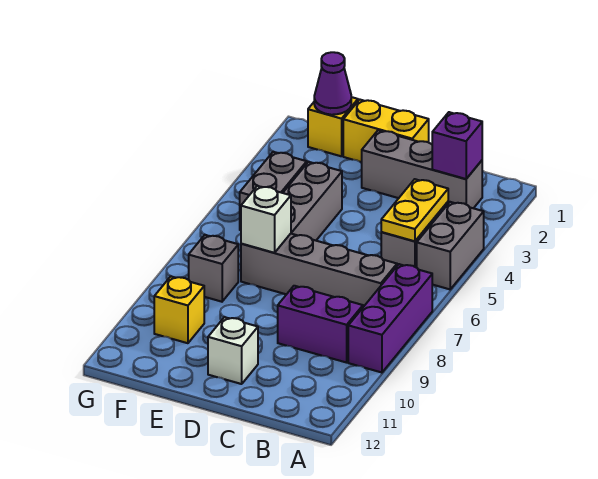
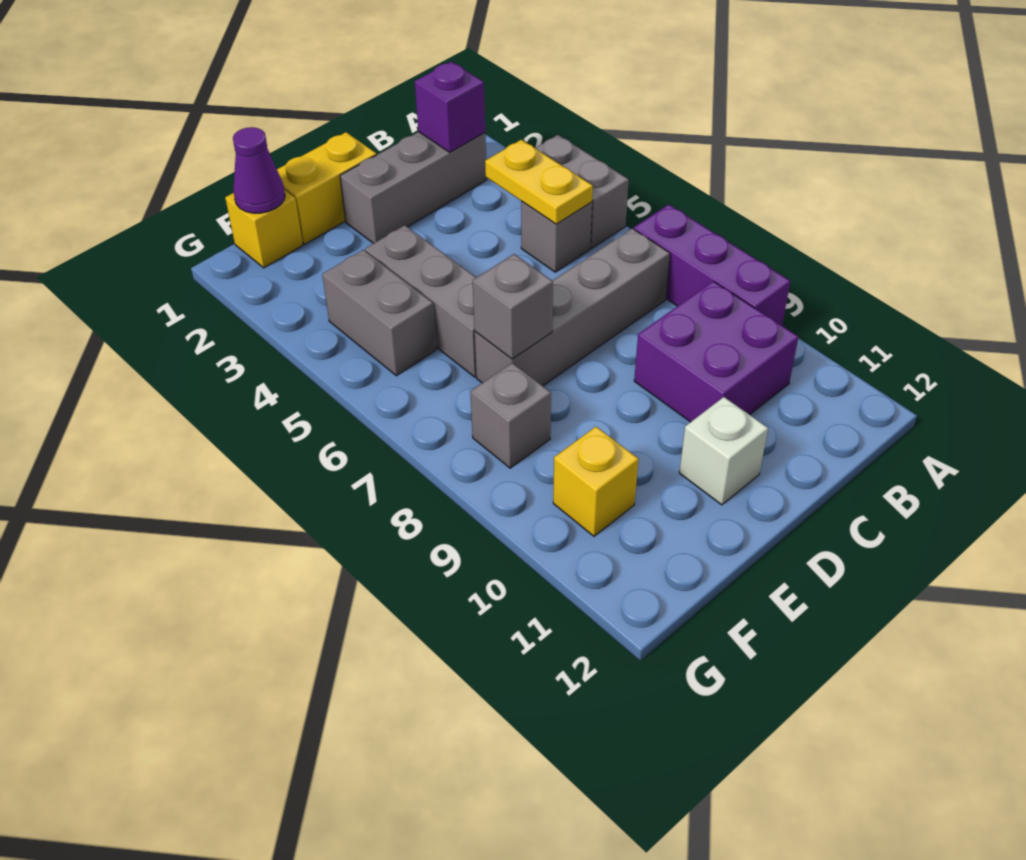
purple brick B9:C9 level 1 -> purple brick B9:C10 level 1
white brick E7 level 2 -> grey brick E7 level 2

